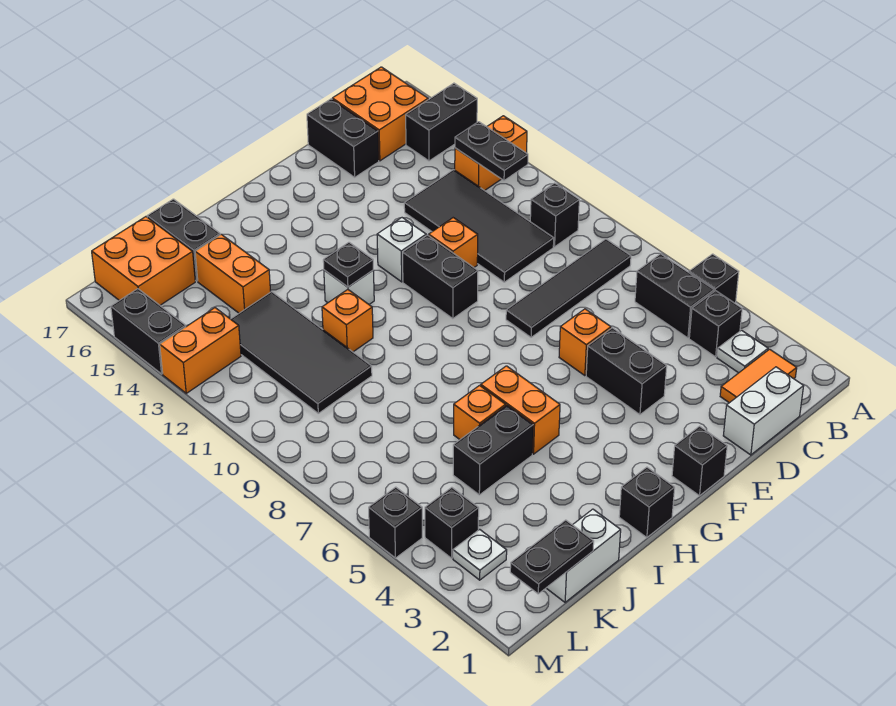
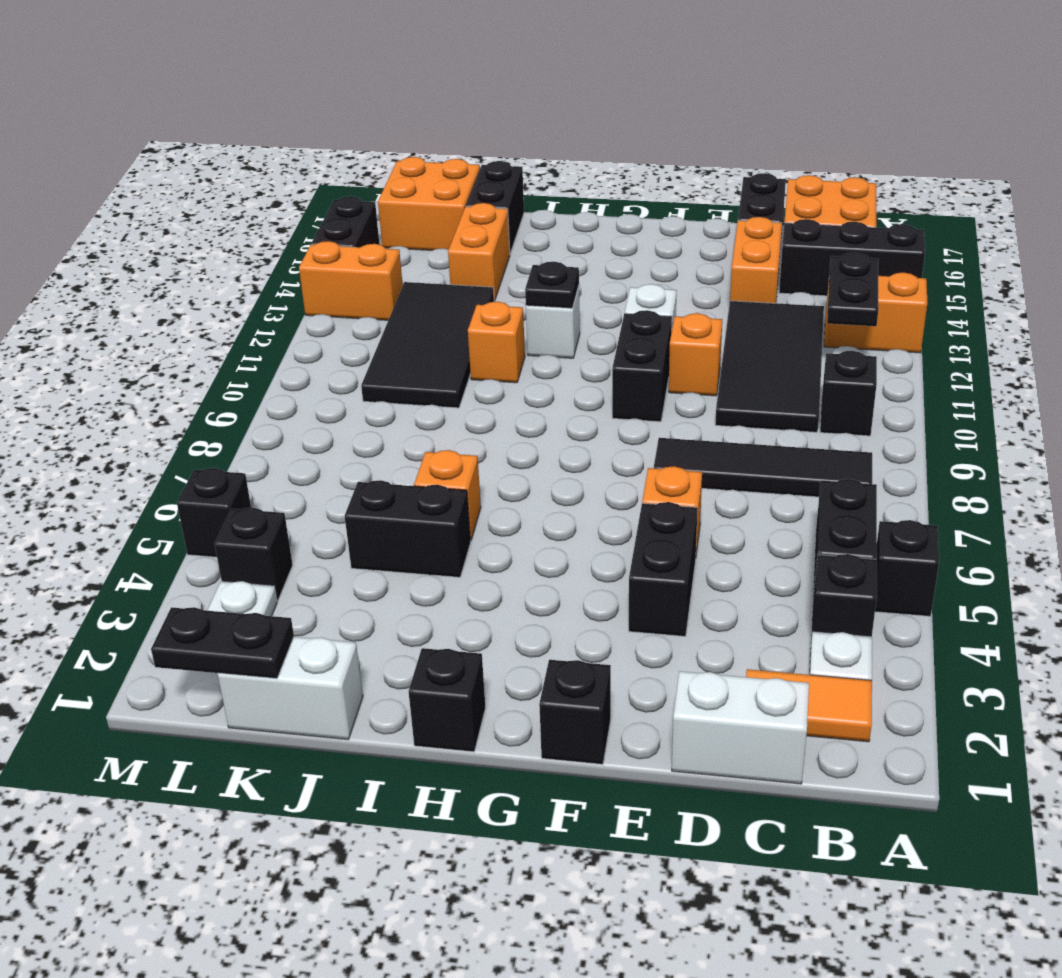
black brick A15:B15 level 1 -> black brick A15:C15 level 1
orange brick H5:H6 level 1 -> orange brick D14:D15 level 1

